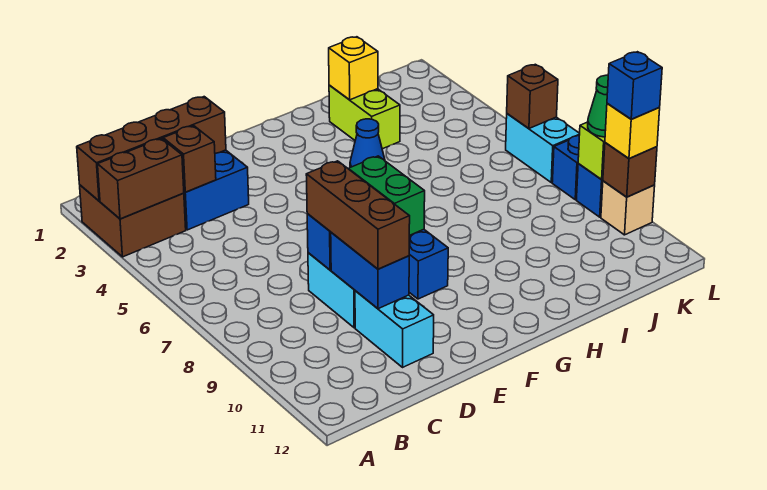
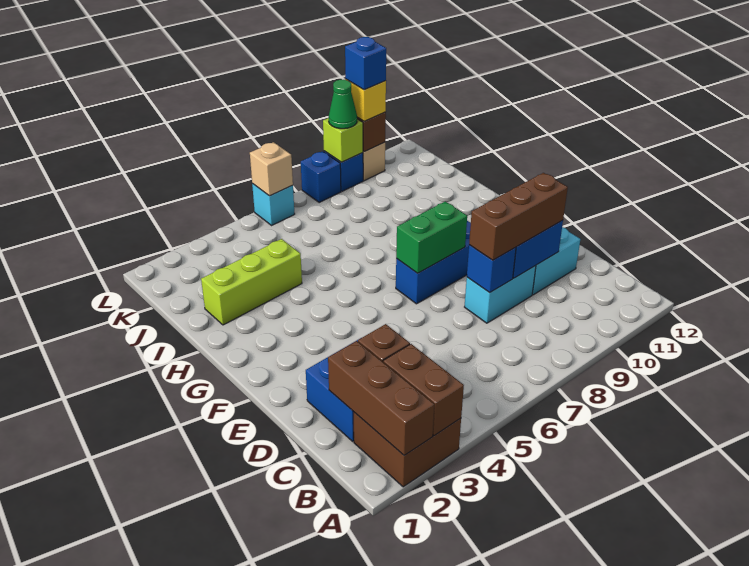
brown brick A2:D2 level 2 -> brown brick A2:C2 level 2
blue cone H4 level 1 -> none
lime brick I2:I3 level 1 -> lime brick I2:I4 level 1
yellow brick I2 level 2 -> none
cyan brick L6:L7 level 1 -> cyan brick L6 level 1
brown brick L6 level 2 -> tan brick L6 level 2

